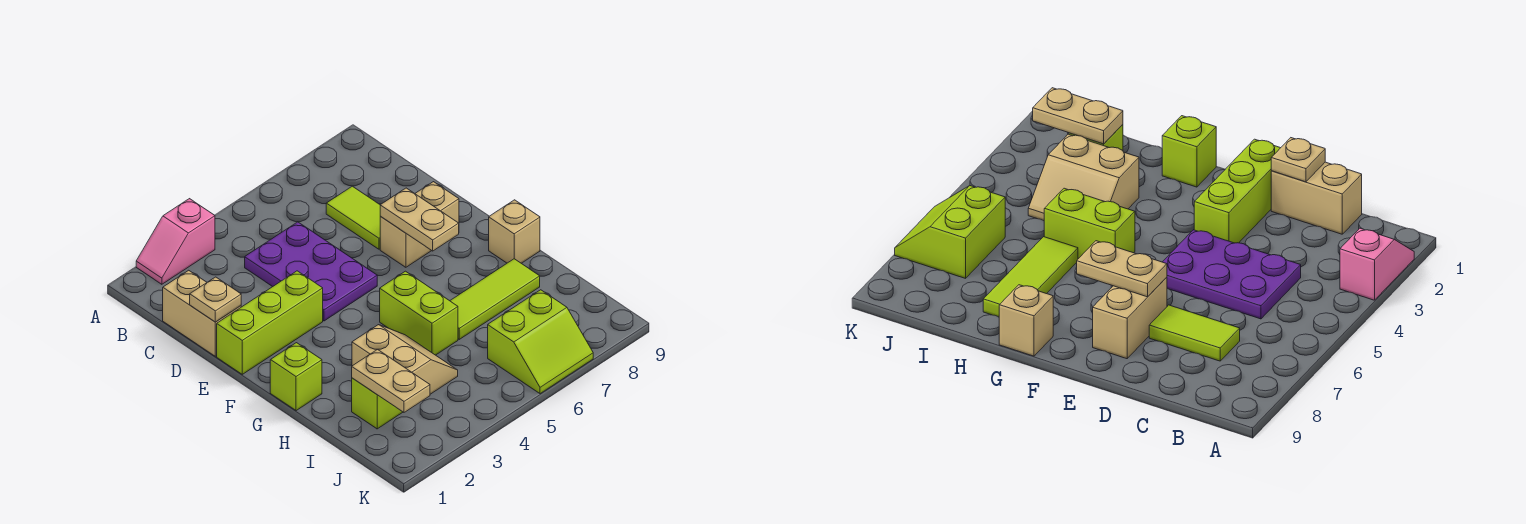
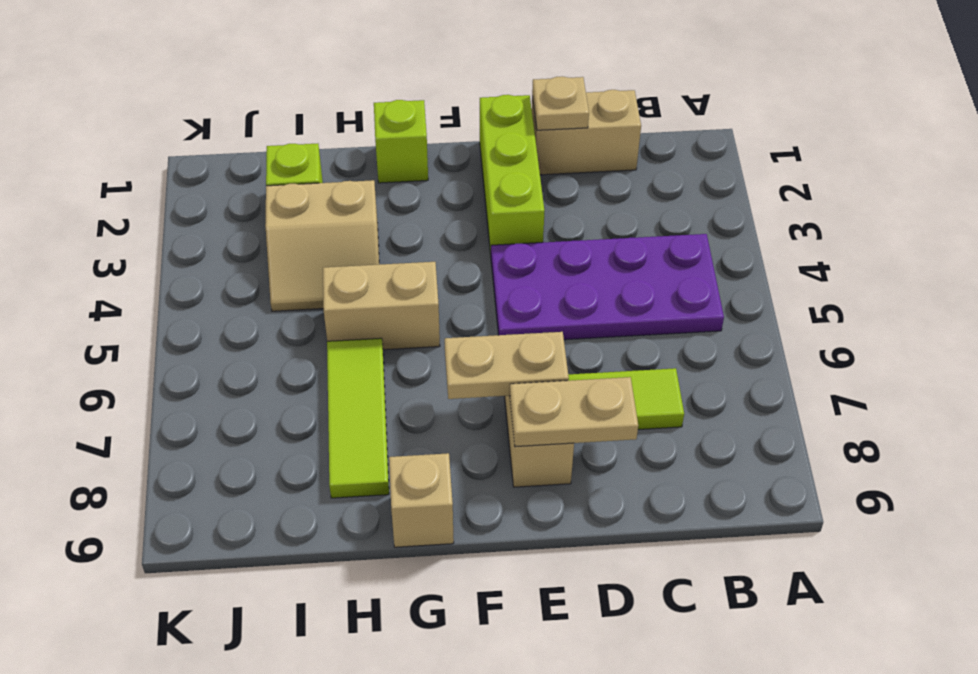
pink slope A2:A3 level 1 top 3 -> none
purple plate C4:E5 level 1 -> purple plate B4:E5 level 1
lime brick G5:H5 level 1 -> tan brick G5:H5 level 1
tan plate I2:J2 level 2 -> tan plate D8:E8 level 2
lime slope J6:K7 level 1 top J -> none

